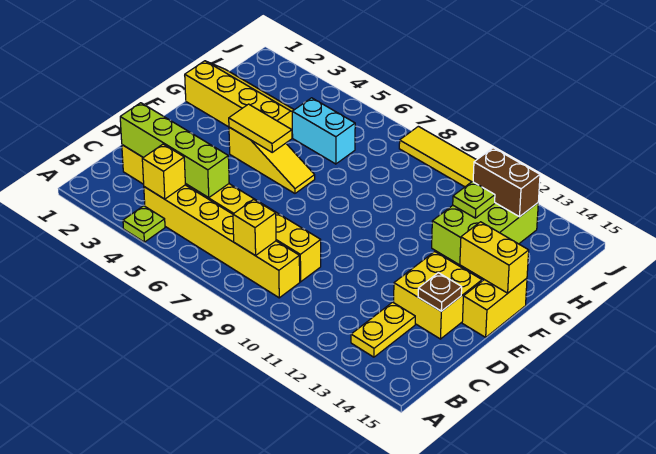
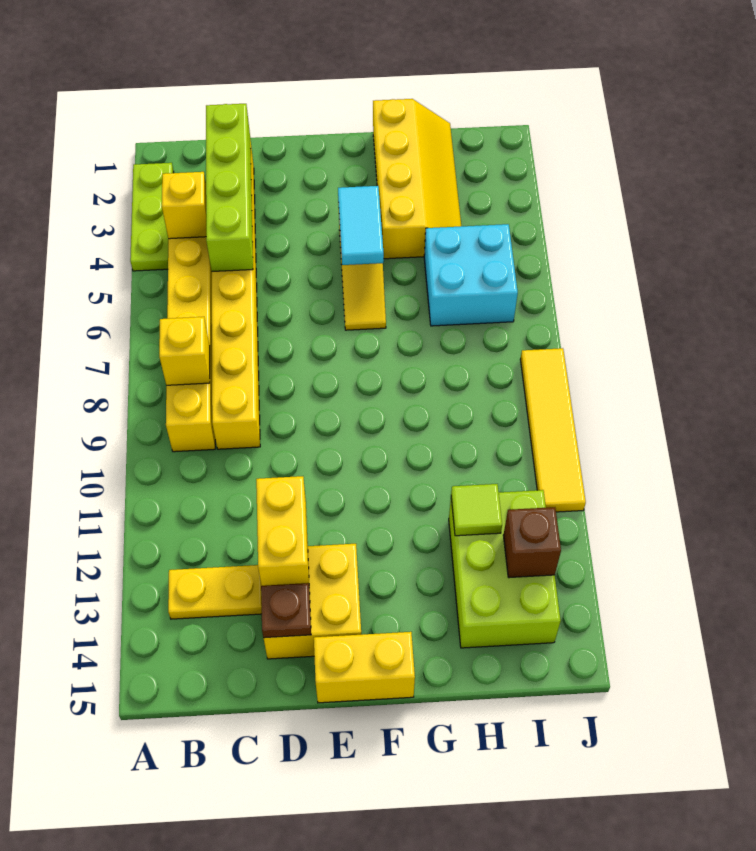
lime plate A4 level 1 -> lime plate A2:A4 level 1
yellow tile F4:F5 level 2 -> cyan tile F4:F5 level 2
yellow brick F14:F15 level 2 -> yellow brick D12:D13 level 2
lime brick G12:I13 level 1 -> lime brick H12:I14 level 1
cyan brick H5:H6 level 1 -> cyan brick H5:I6 level 1
lime plate H12 level 2 -> lime tile H12 level 2
brown brick I12:I13 level 2 -> brown brick I13 level 2

